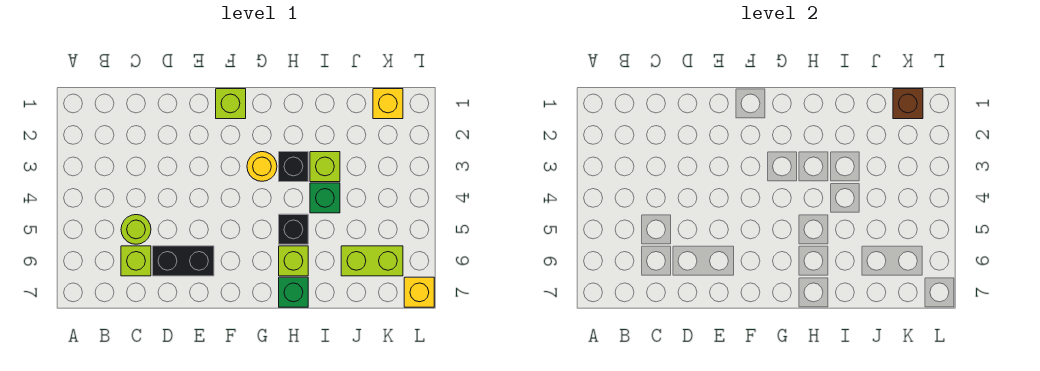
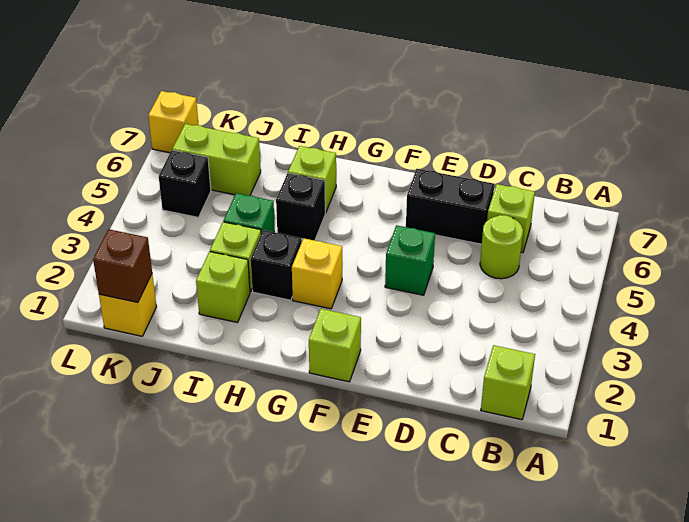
none -> lime brick B1 level 1
yellow round brick G3 level 1 -> yellow brick G3 level 1
green brick H7 level 1 -> green brick E4 level 1
none -> lime brick I2 level 1
none -> black brick K5 level 1

